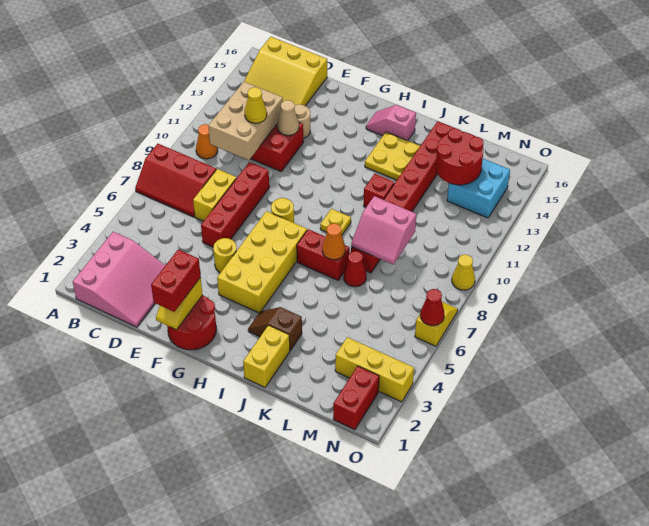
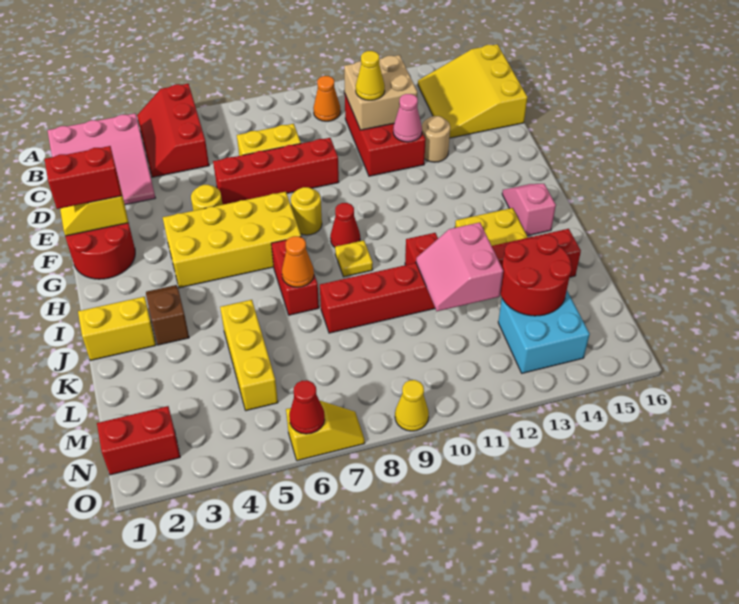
red slope A7:C8 level 1 top 8 -> red slope A4:C5 level 1 top 5
tan brick C10:D12 level 2 -> tan brick C11:D12 level 2
tan cone E12 level 2 -> pink cone E12 level 2
red cone K7 level 1 -> red cone H9 level 1
pink slope K8:L9 level 2 top 9 -> pink slope K11:L12 level 2 top 12
yellow brick M3:O3 level 1 -> yellow brick K5:M5 level 1

